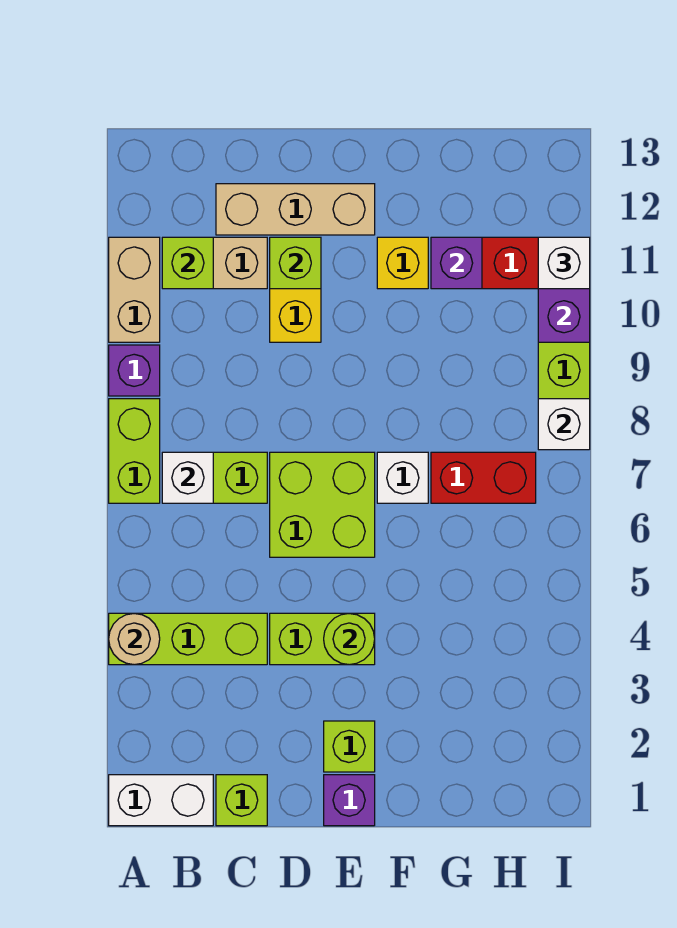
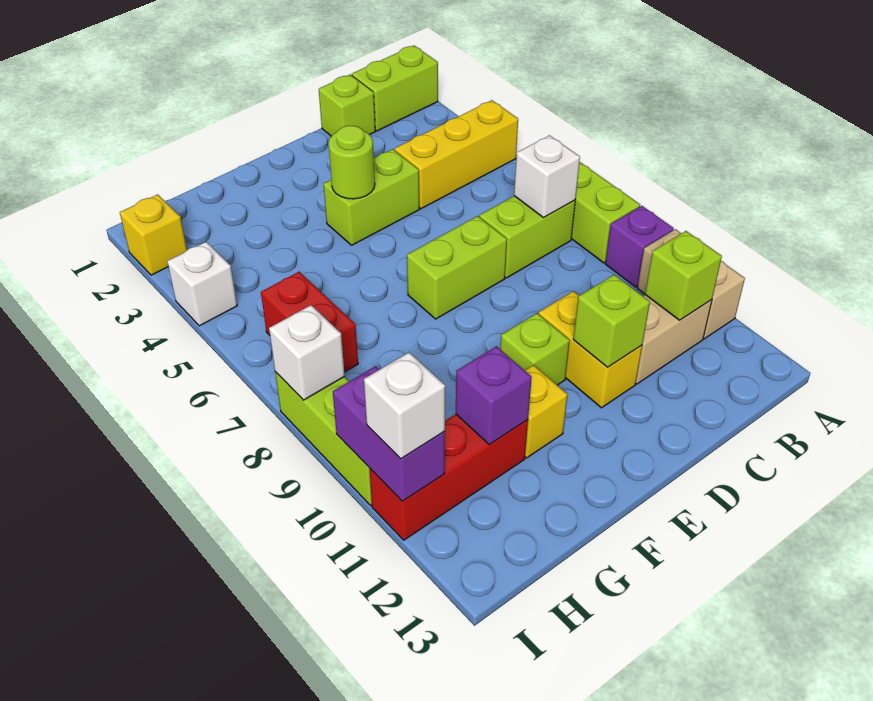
white brick A1:B1 level 1 -> lime brick A1:B1 level 1
lime brick A4:C4 level 1 -> yellow brick A4:C4 level 1
tan round brick A4 level 2 -> none
tan brick C12:E12 level 1 -> none
lime brick D6:E7 level 1 -> lime brick D7:E7 level 1
purple brick E1 level 1 -> none
lime brick E2 level 1 -> lime brick E10 level 1
white brick F7 level 1 -> white brick I4 level 1
red brick G7:H7 level 1 -> red brick H6:H7 level 1
none -> yellow brick I2 level 1

